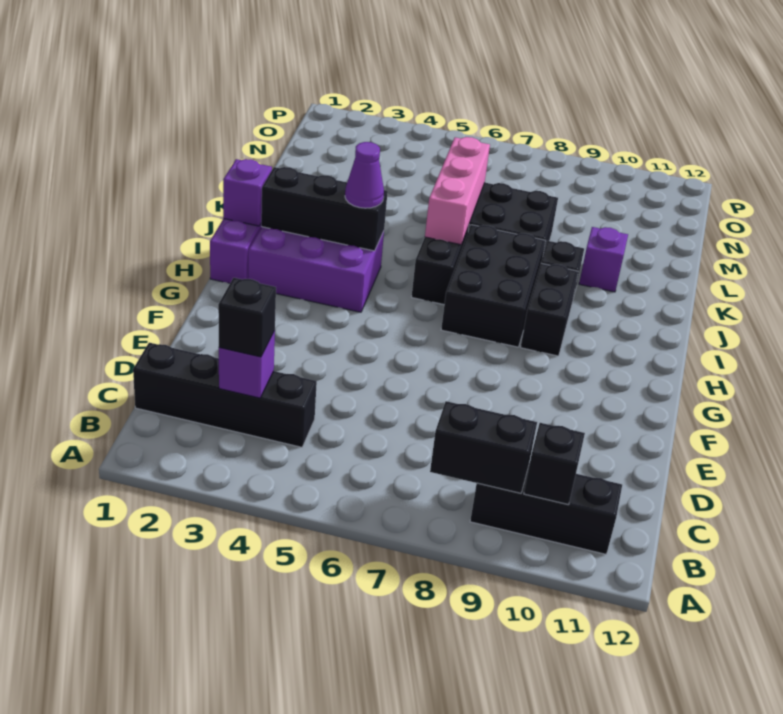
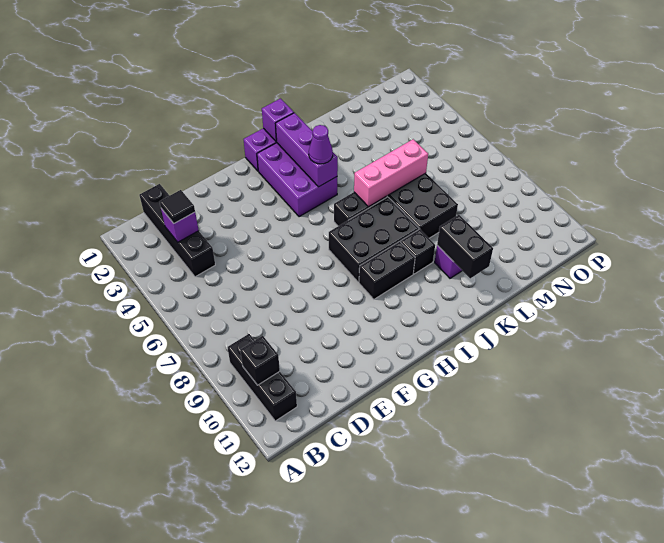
black brick B8:B9 level 2 -> black brick K10:K11 level 2
black brick C3 level 3 -> black tile C3 level 3
black brick I2:I4 level 2 -> purple brick I2:I4 level 2

